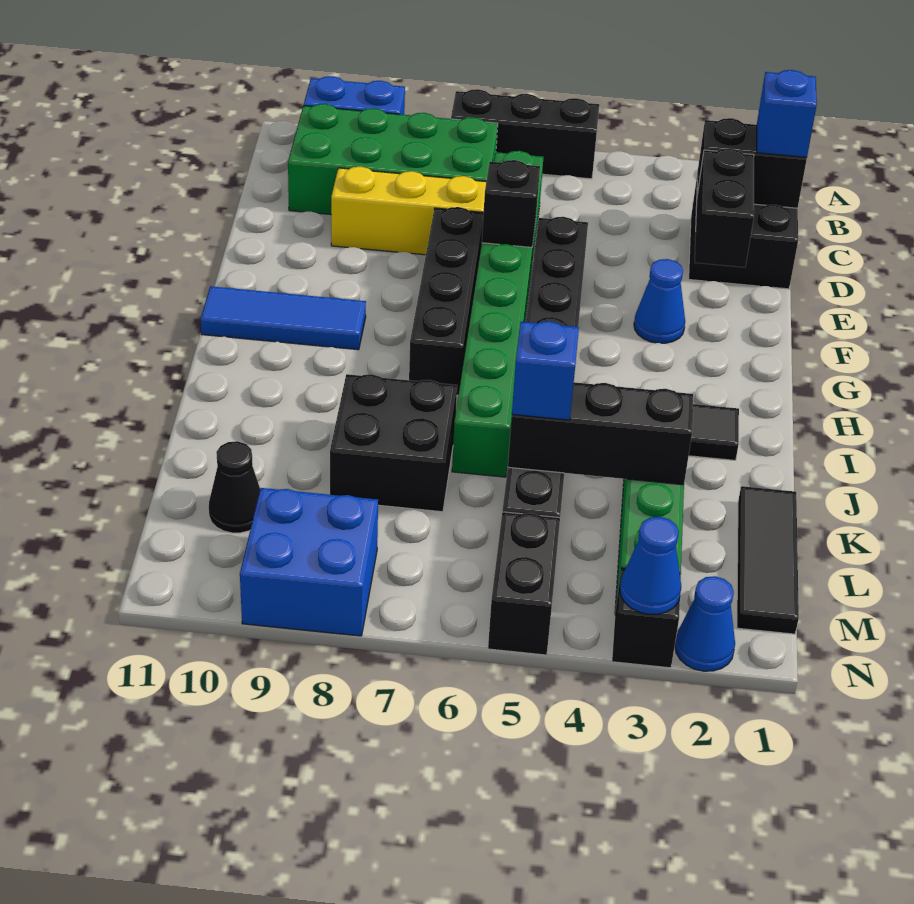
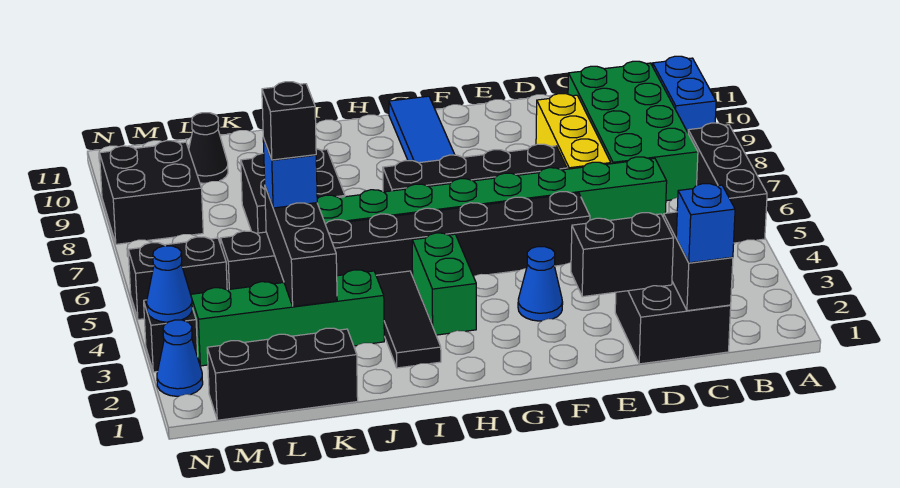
black brick E6 level 2 -> black brick K5 level 4
none -> green brick H3:H4 level 1
black tile K1:M1 level 1 -> black brick K1:M1 level 1
blue brick M8:N9 level 1 -> black brick M8:N9 level 1

